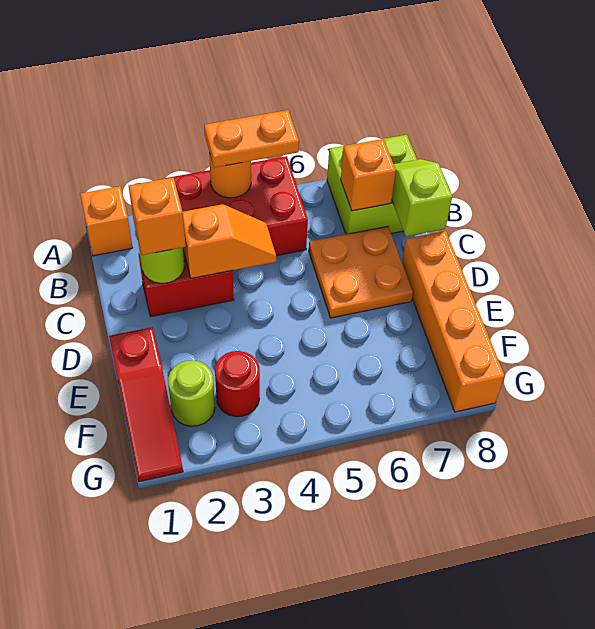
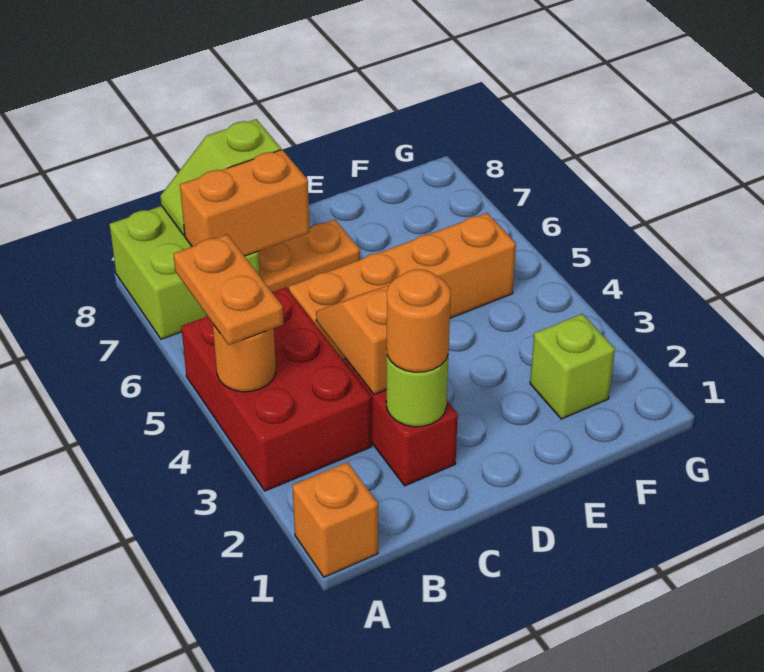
orange brick B7 level 2 -> orange brick B7:C7 level 2
orange brick C2 level 3 -> orange round brick C2 level 3
orange plate C6:D7 level 1 -> orange plate C7:D7 level 1
orange brick D8:G8 level 1 -> orange brick C5:F5 level 1
red slope E1:G1 level 1 top E -> none
lime round brick F2 level 1 -> lime brick F2 level 1
red round brick F3 level 1 -> none

